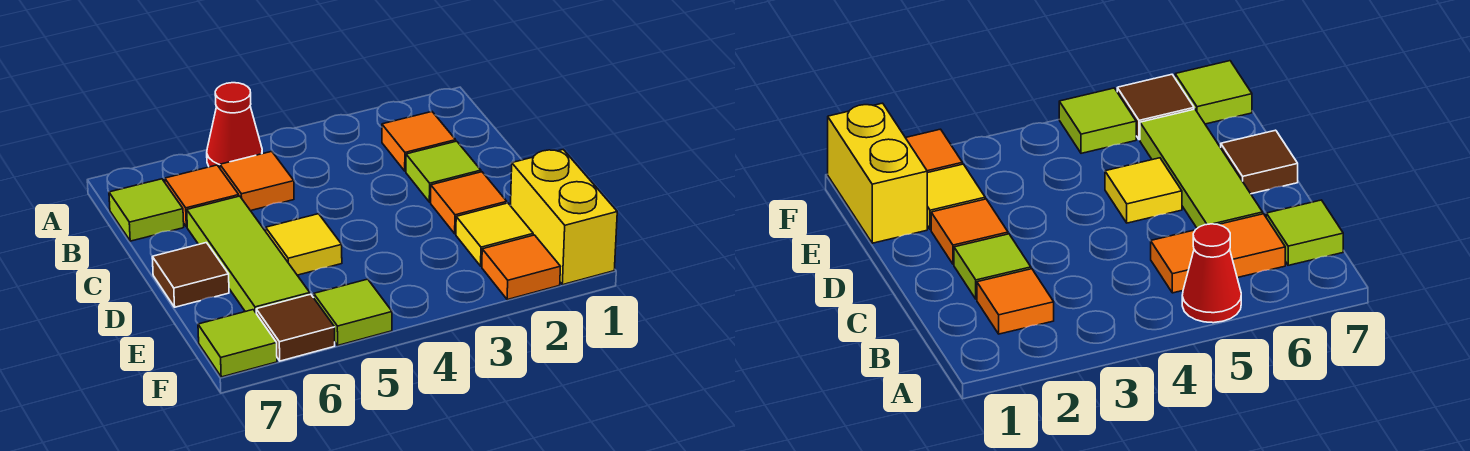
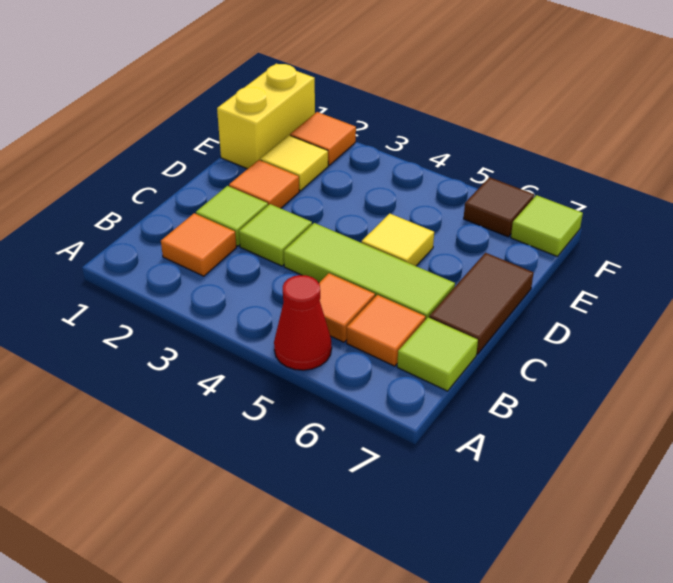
lime tile C6:E6 level 1 -> lime tile C4:C6 level 1
brown tile D7 level 1 -> brown tile C7:D7 level 1
lime tile F5 level 1 -> lime tile C3 level 1

